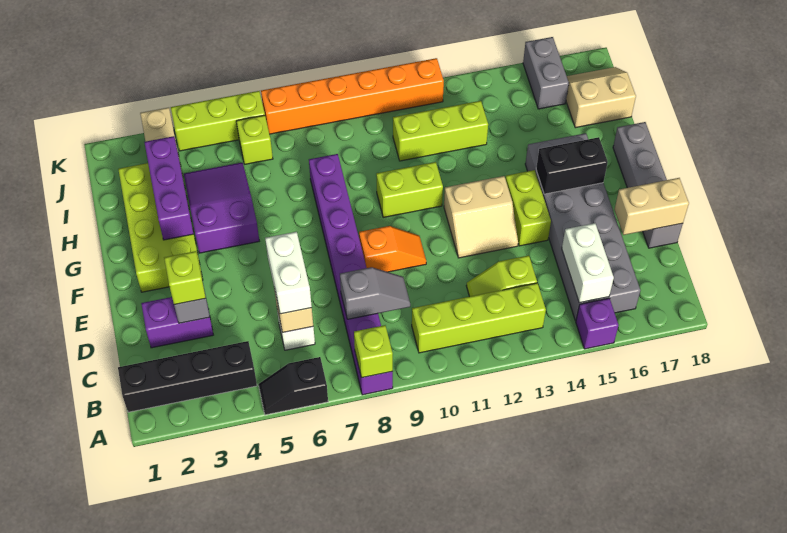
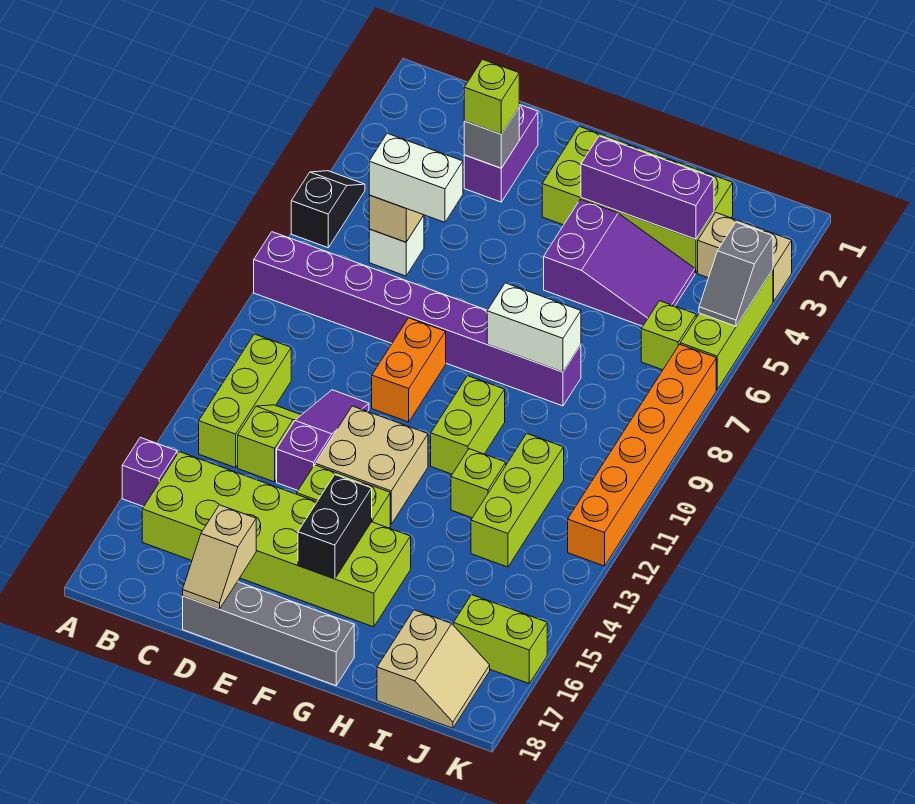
lime brick A8 level 2 -> lime brick H12 level 1
black brick B1:B4 level 1 -> none
lime brick B10:B13 level 1 -> lime brick B11:B13 level 1
grey brick B15:G16 level 1 -> lime brick B15:G16 level 1
white brick B15:C15 level 2 -> white brick G8:H8 level 2
grey slope C8:C9 level 2 top 8 -> grey slope K4:K5 level 2 top 4
none -> purple slope D11:D13 level 1 top 13
tan brick D17:D18 level 2 -> tan slope D17:D18 level 2 top 17
orange slope E9:E10 level 1 top 9 -> orange brick E9:E10 level 1
tan slope E12:F13 level 1 top F -> tan brick E12:F13 level 1
grey brick J16:K16 level 1 -> lime brick J16:K16 level 1

